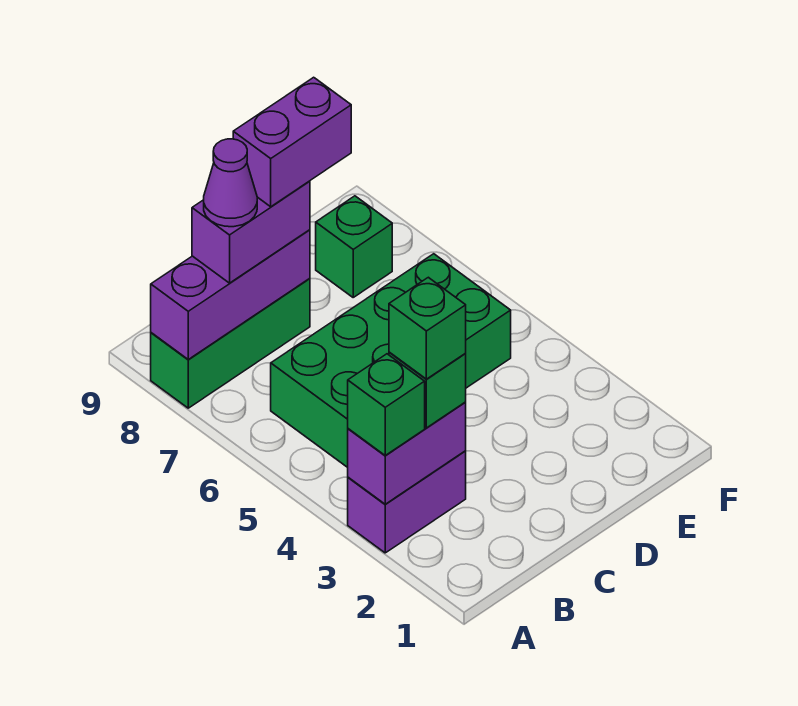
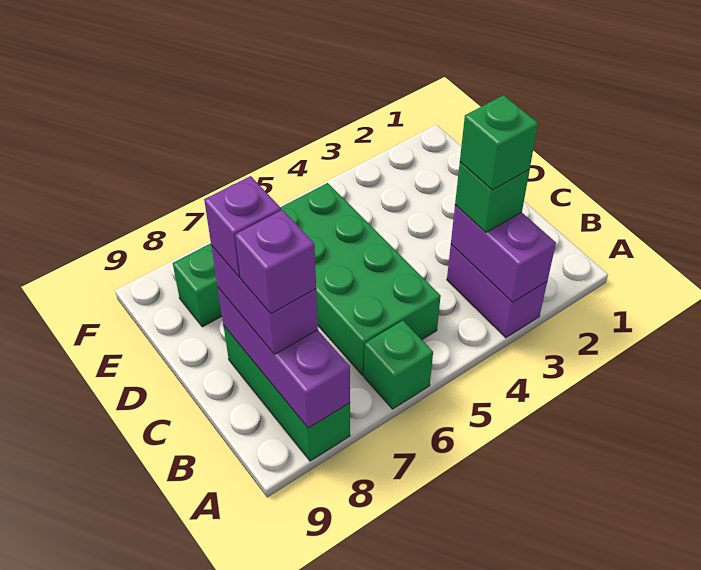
green brick A3 level 3 -> green brick A6 level 1
purple cone B8 level 4 -> purple brick B8 level 4
purple brick C8:D8 level 4 -> purple brick C8 level 4

